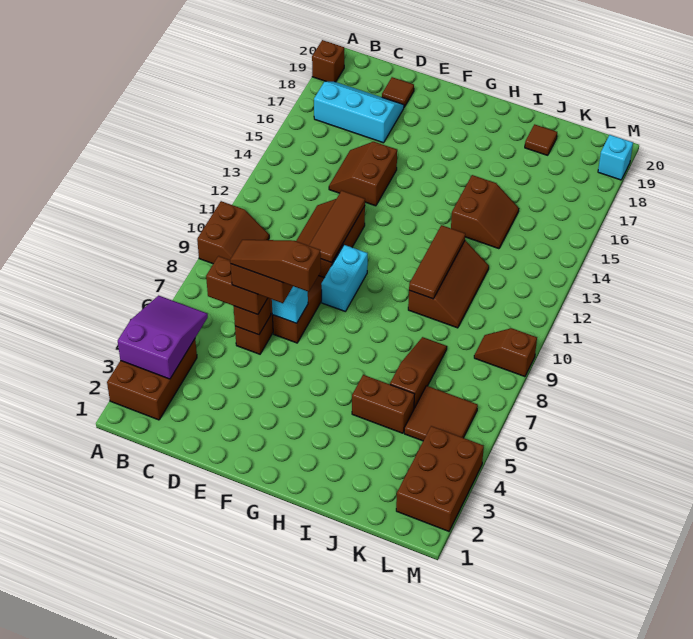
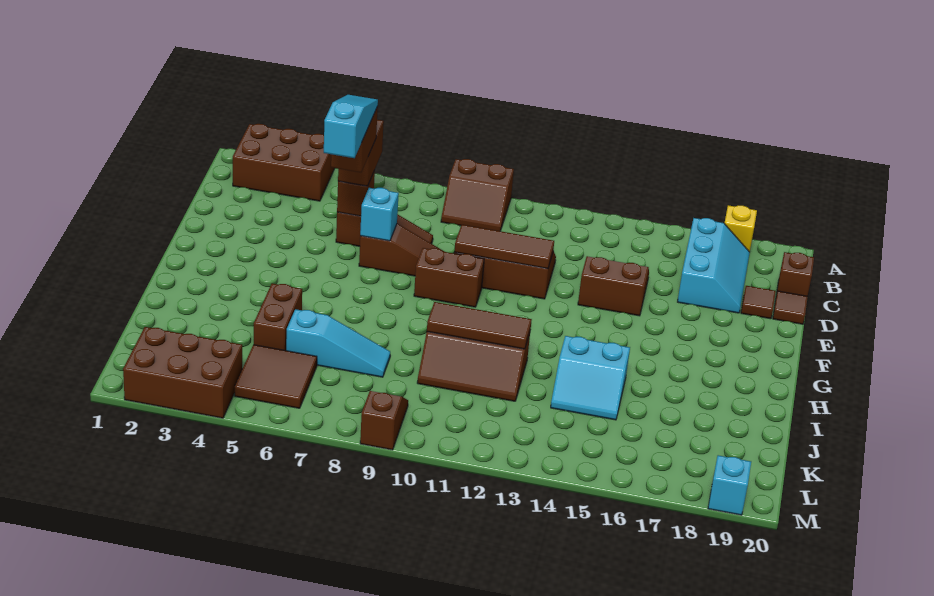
purple slope A3:B5 level 2 top 3 -> none
none -> yellow brick A18 level 1
brown brick A19 level 1 -> brown brick C20 level 1
brown slope D6:F6 level 5 top F -> cyan slope D6:F6 level 5 top F
cyan brick F9:F10 level 1 -> brown brick F9:F10 level 1
brown slope I14:J15 level 1 top I -> cyan slope I14:J15 level 1 top I
brown slope J6:J8 level 1 top 6 -> cyan slope J6:J8 level 1 top 6
brown tile J19 level 1 -> brown tile D20 level 1

